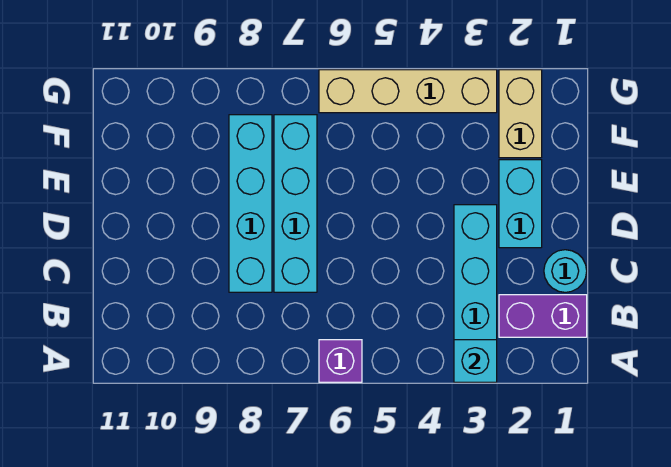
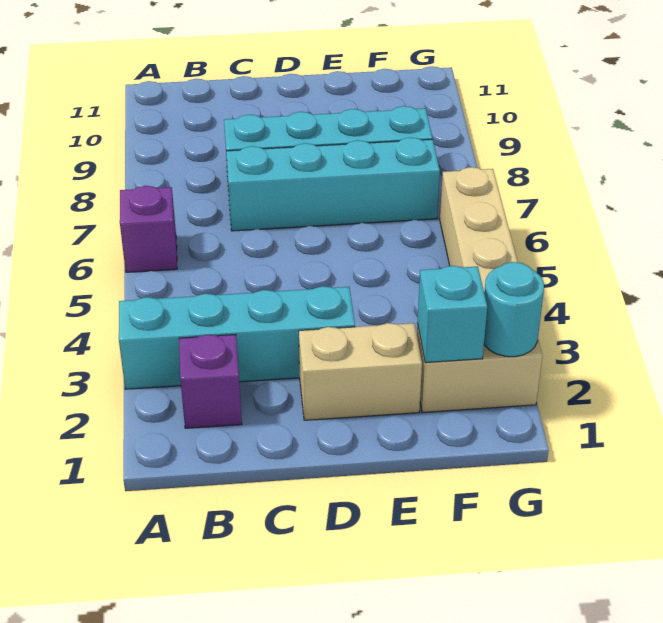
cyan brick A3 level 2 -> cyan brick F2 level 2
purple brick B1:B2 level 1 -> purple brick B2 level 1
cyan round brick C1 level 1 -> cyan round brick G2 level 2
cyan brick D2:E2 level 1 -> tan brick D2:E2 level 1

